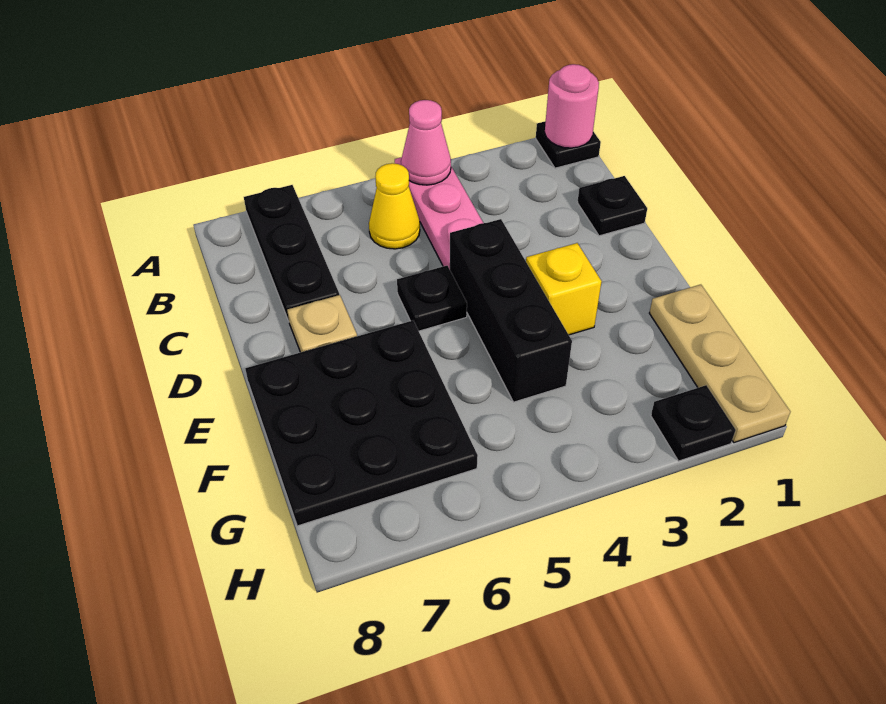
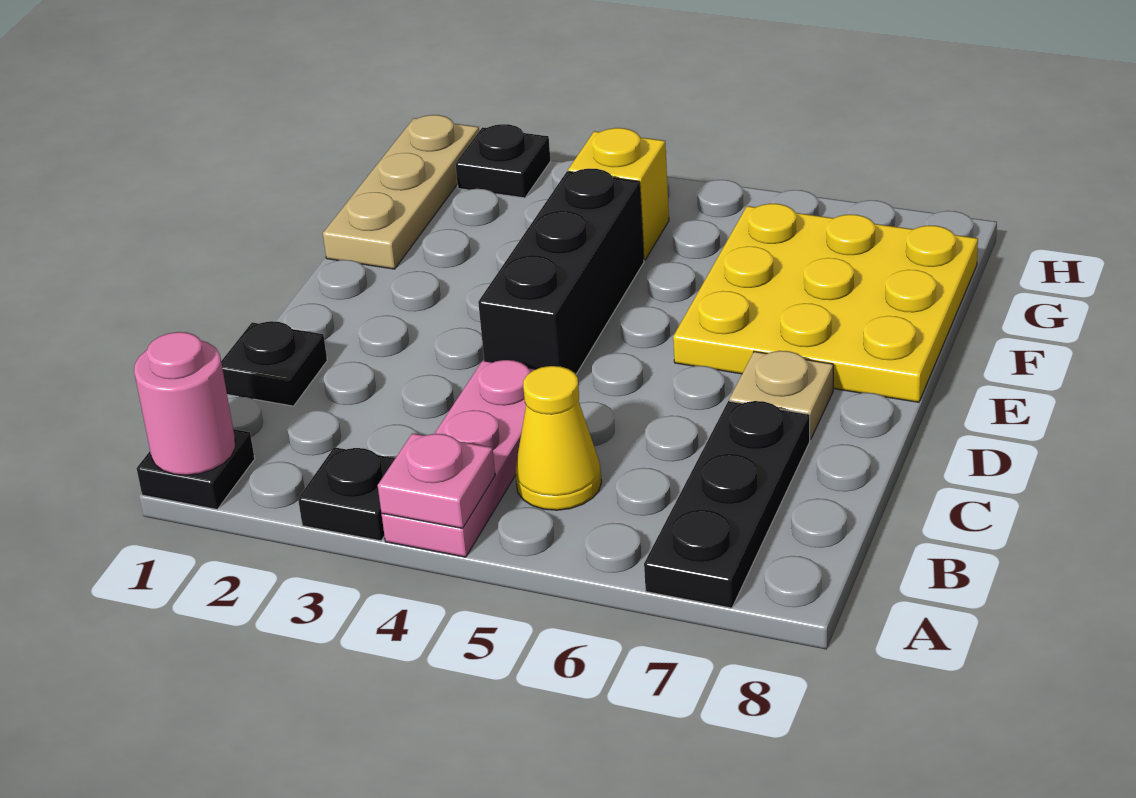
pink cone A4 level 2 -> pink plate A4 level 2
black plate D5 level 1 -> black plate A3 level 1
yellow brick E3 level 1 -> yellow brick G4 level 1
black plate E6:G8 level 1 -> yellow plate E6:G8 level 1

